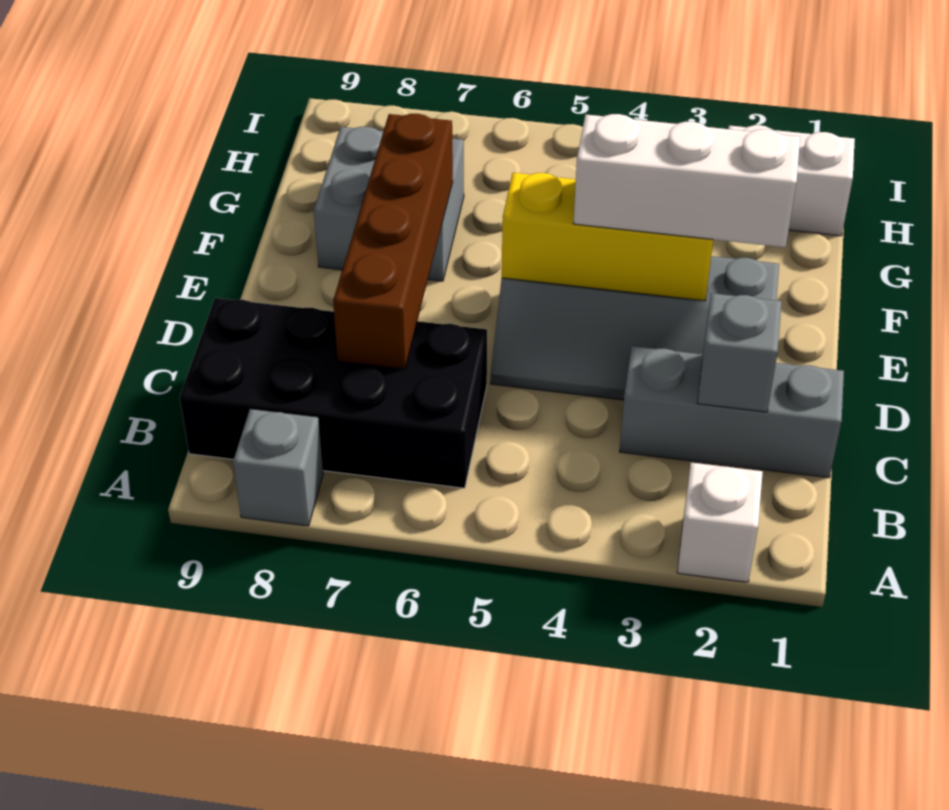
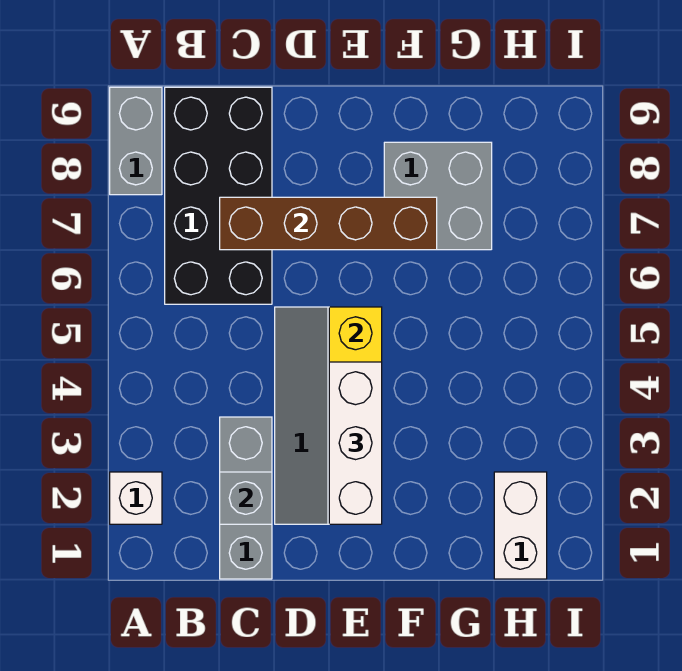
grey brick A8 level 1 -> grey brick A8:A9 level 1

